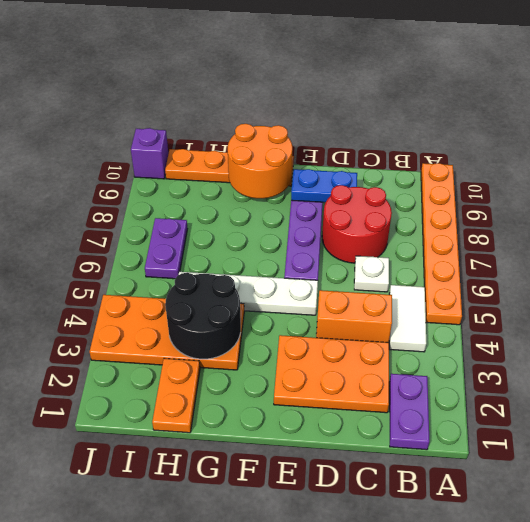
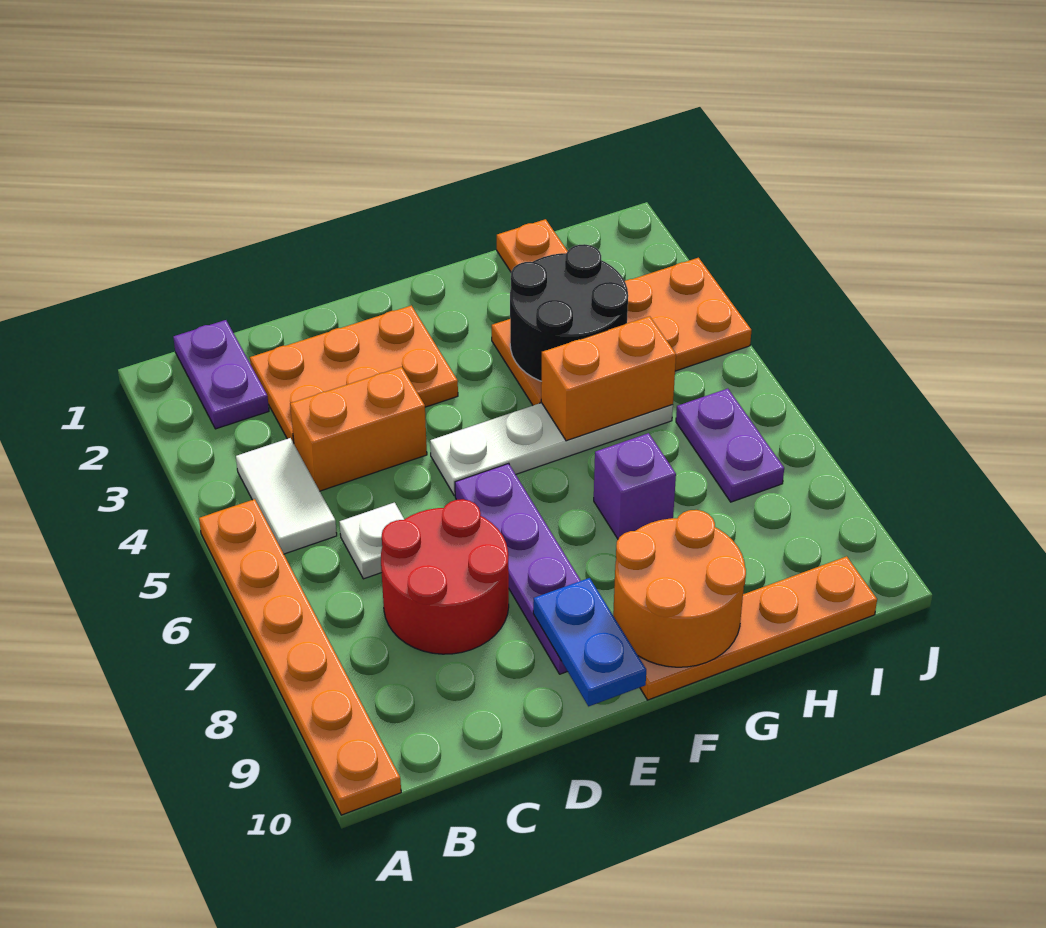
blue plate D9:E9 level 2 -> blue plate E9:E10 level 2
none -> orange brick G5:H5 level 2
purple brick J10 level 1 -> purple brick G7 level 1

